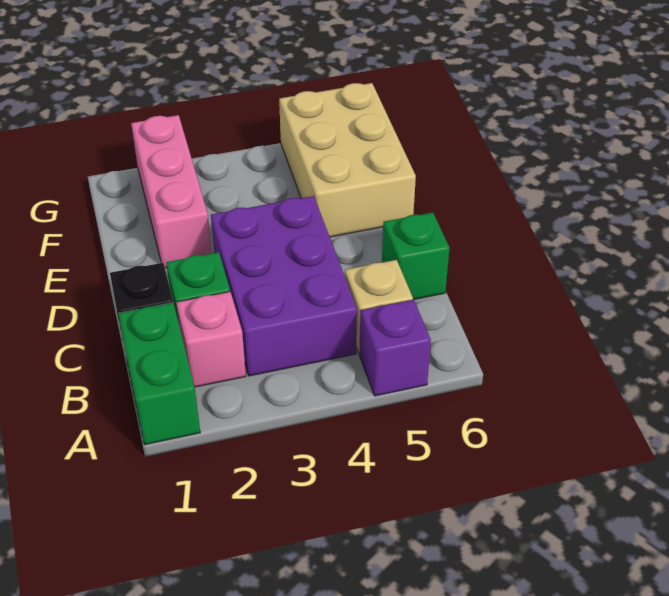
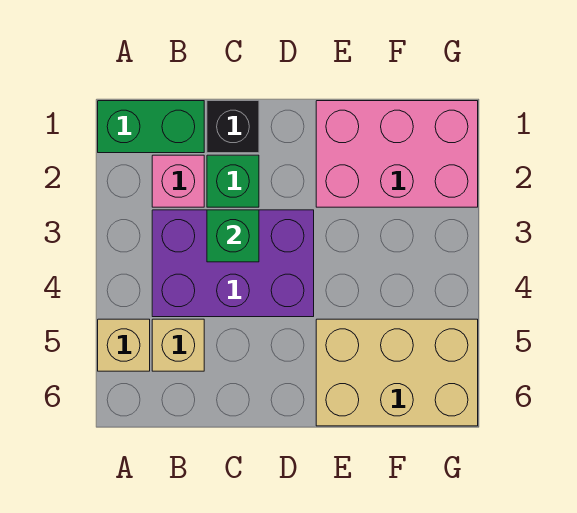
purple brick A5 level 1 -> tan brick A5 level 1
green brick C6 level 1 -> green brick C3 level 2
pink brick E2:G2 level 1 -> pink brick E1:G2 level 1

